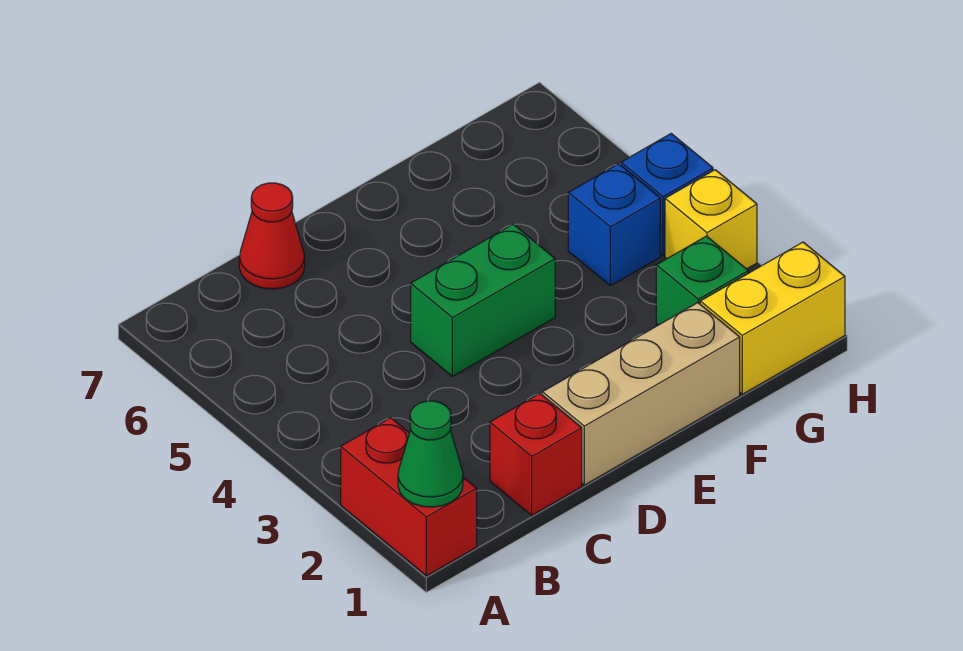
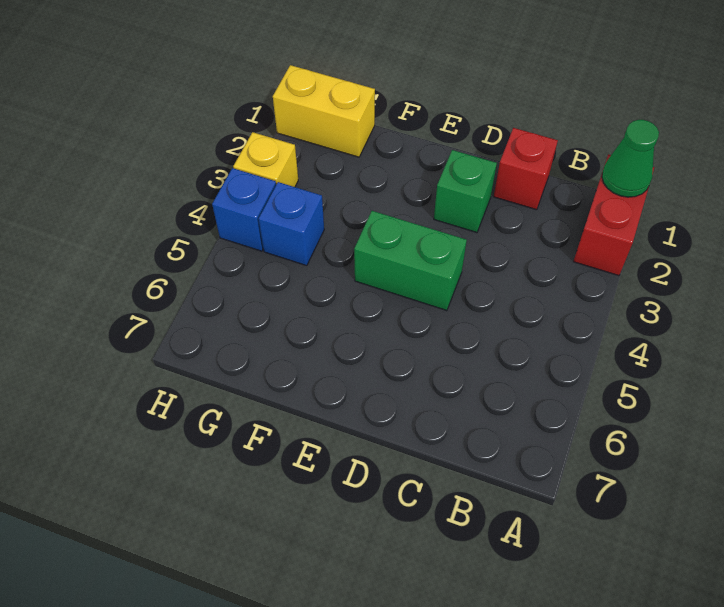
red cone C7 level 1 -> none
tan brick D1:F1 level 1 -> none
green brick G2 level 1 -> green brick D2 level 1

